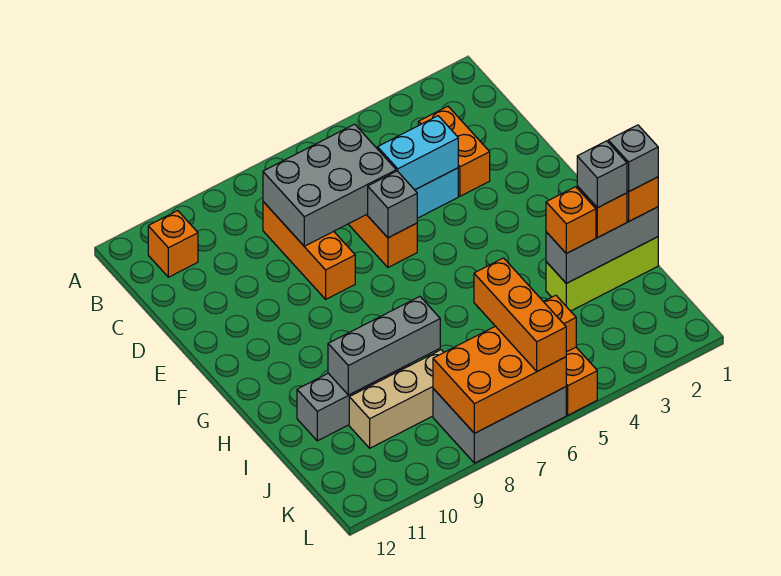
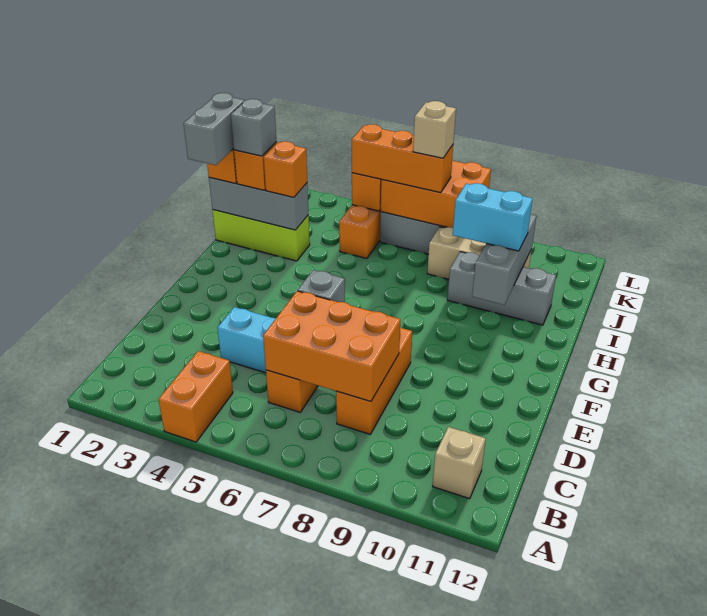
orange brick B11 level 1 -> tan brick B11 level 1
orange brick C3:D3 level 1 -> orange brick A4:B4 level 1
grey brick C6:D8 level 2 -> orange brick C6:D8 level 2
cyan brick D4:D5 level 2 -> cyan brick I9:I10 level 3
grey brick I1 level 4 -> grey brick H1:I1 level 4
grey brick I8:I10 level 2 -> grey brick H10:J10 level 2
orange brick J6:L6 level 3 -> orange brick K5:K7 level 3
none -> tan brick K7 level 4

